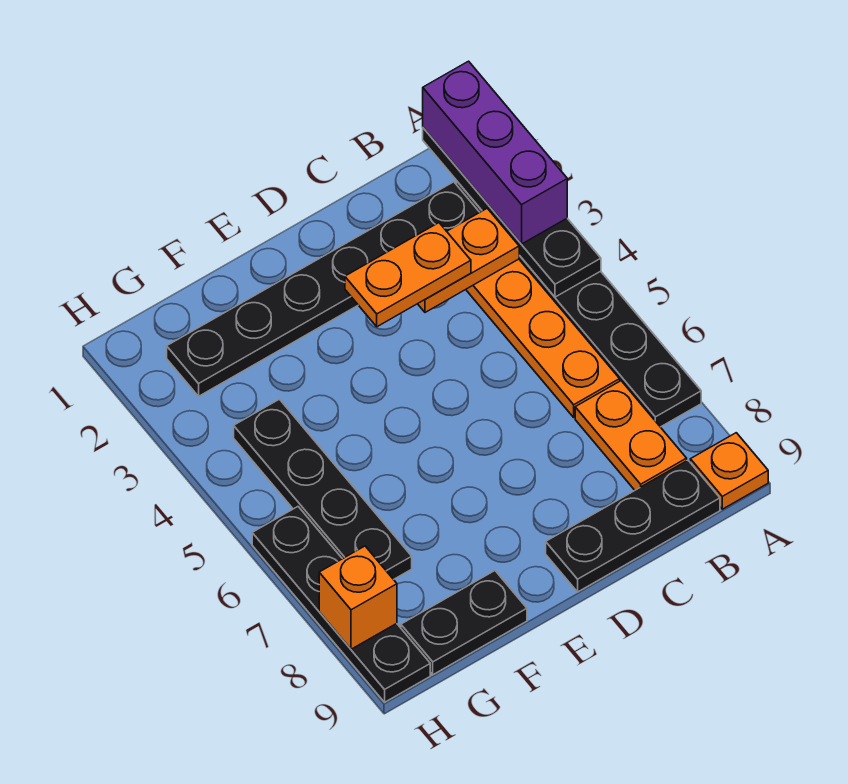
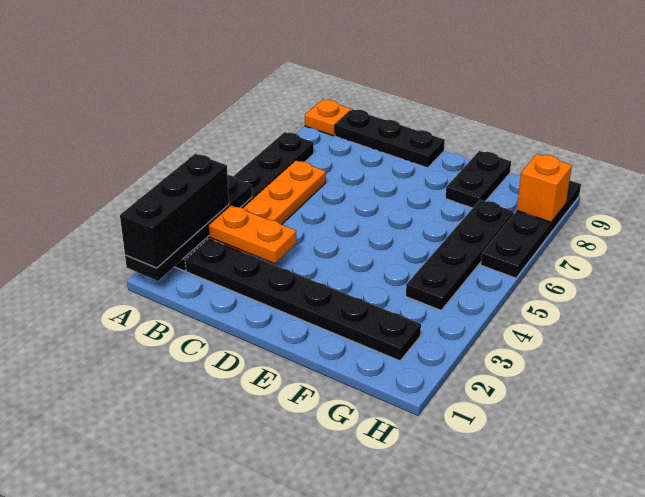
purple brick A1:A3 level 3 -> black brick A1:A3 level 3
orange plate B7:B8 level 1 -> none
orange plate C3:D3 level 3 -> none
black plate F9:G9 level 1 -> black plate F8:F9 level 1

